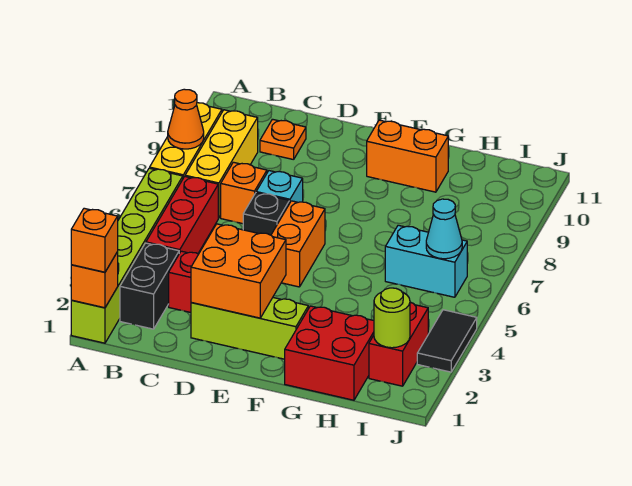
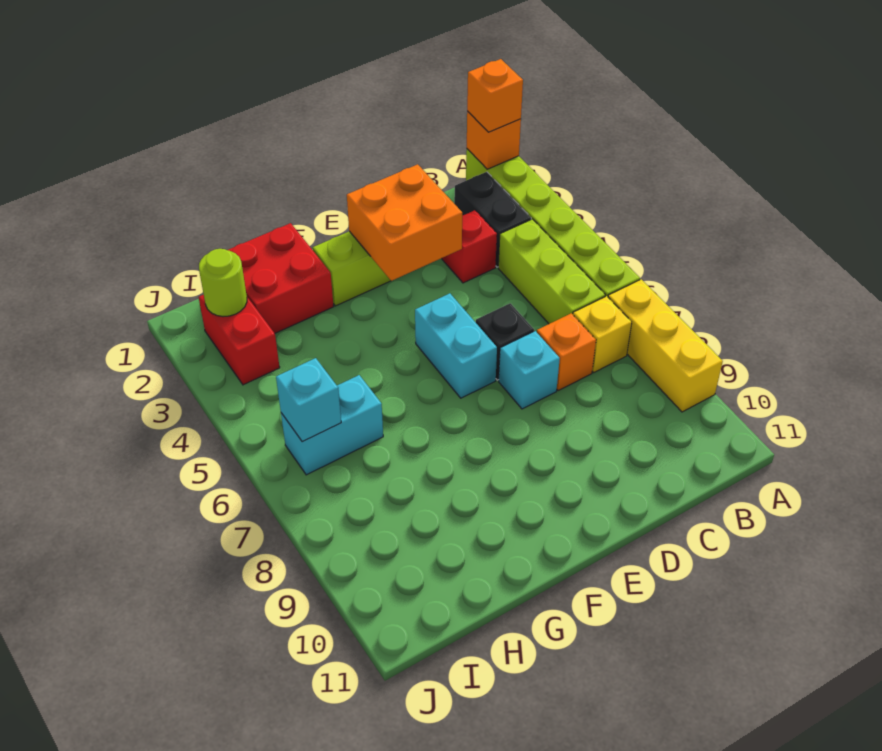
orange cone A8 level 2 -> none
red brick B4:B6 level 1 -> lime brick B4:B6 level 1
yellow brick B7:B9 level 1 -> yellow brick B7 level 1
orange plate C10 level 1 -> none
orange brick E5:E6 level 1 -> cyan brick E5:E6 level 1
orange brick F10:G10 level 1 -> none
cyan cone I6 level 2 -> cyan brick I6 level 2
black tile J3:J4 level 1 -> none

